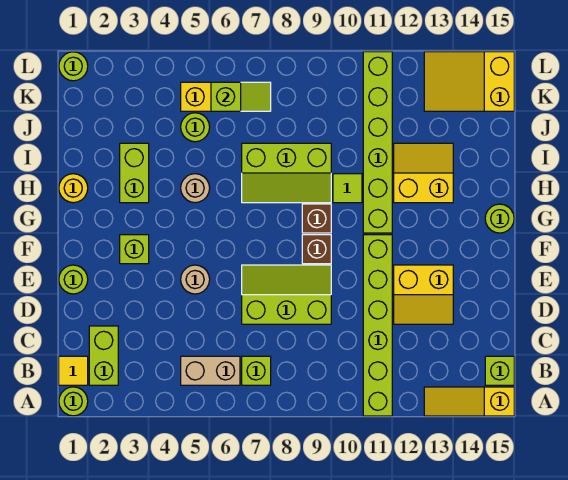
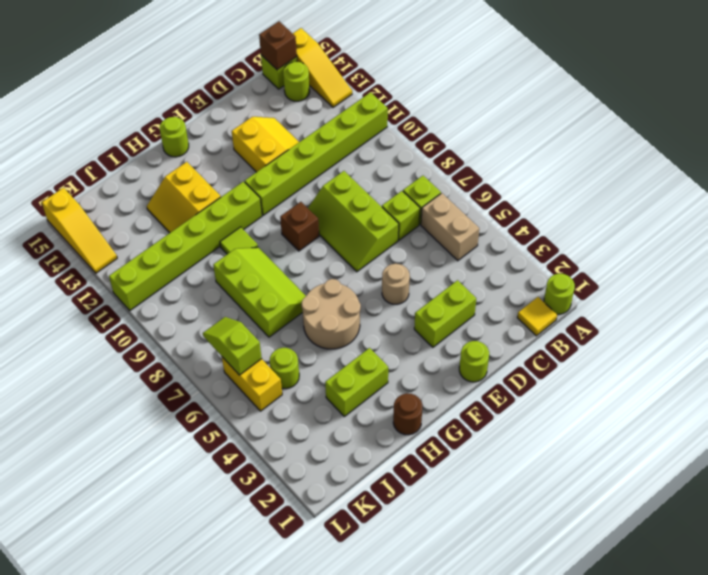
lime brick B2:C2 level 1 -> lime brick D3:E3 level 1
lime brick F3 level 1 -> lime brick C7 level 1
brown brick G9 level 1 -> brown brick B15 level 2
yellow round brick H1 level 1 -> brown round brick H1 level 1
tan round brick H5 level 1 -> tan round brick G5:H6 level 1
yellow slope K13:L15 level 1 top 15 -> yellow slope L13:L15 level 1 top 15
lime round brick L1 level 1 -> lime round brick B14 level 1

